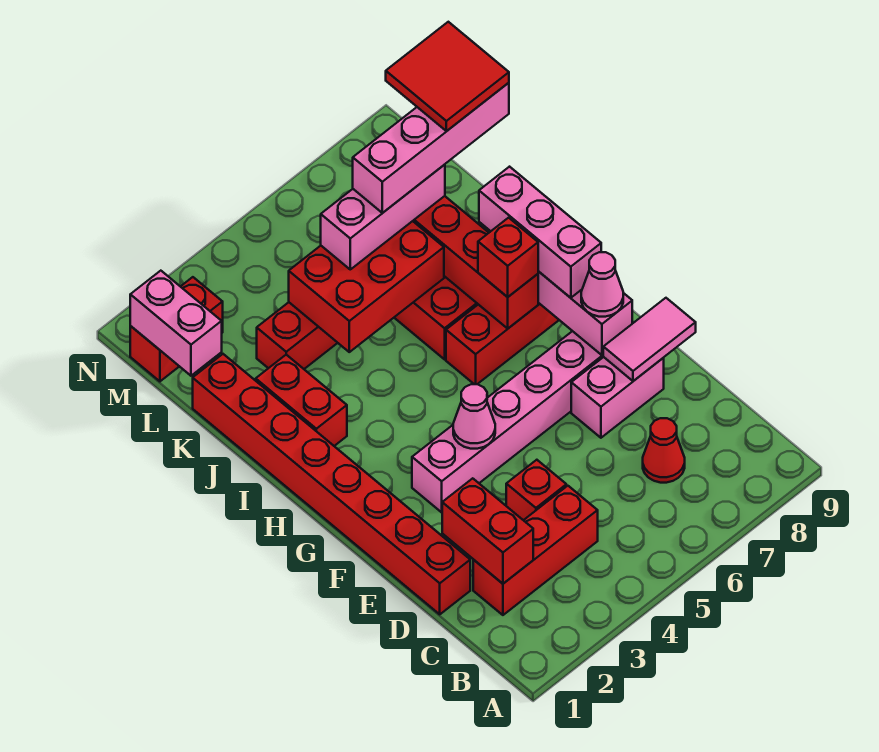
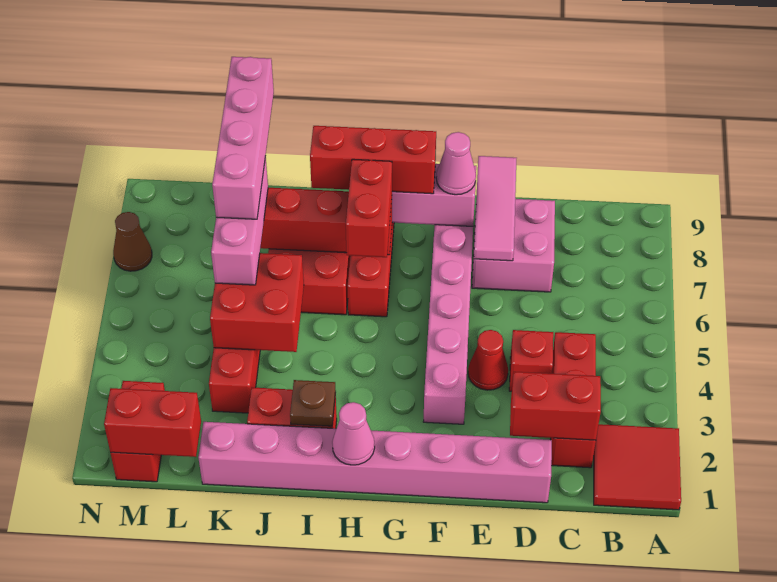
red cone C7 level 1 -> red cone E4 level 1
red brick D1:K1 level 1 -> pink brick D1:K1 level 1
pink brick E7:E8 level 1 -> pink brick D7:E8 level 1
pink tile E8:E9 level 2 -> pink tile E7:E9 level 2
pink cone F4 level 2 -> pink cone H1 level 2
pink brick G8:I8 level 3 -> red brick G8:I8 level 3
red brick H7 level 3 -> red brick H6:H7 level 3
none -> brown plate I2 level 2
red brick J4:K6 level 2 -> red brick J4:K5 level 2
red tile K8:L9 level 5 -> red tile A1:B2 level 1
pink brick L1:M1 level 2 -> red brick L1:M1 level 2
none -> brown cone N7 level 1

